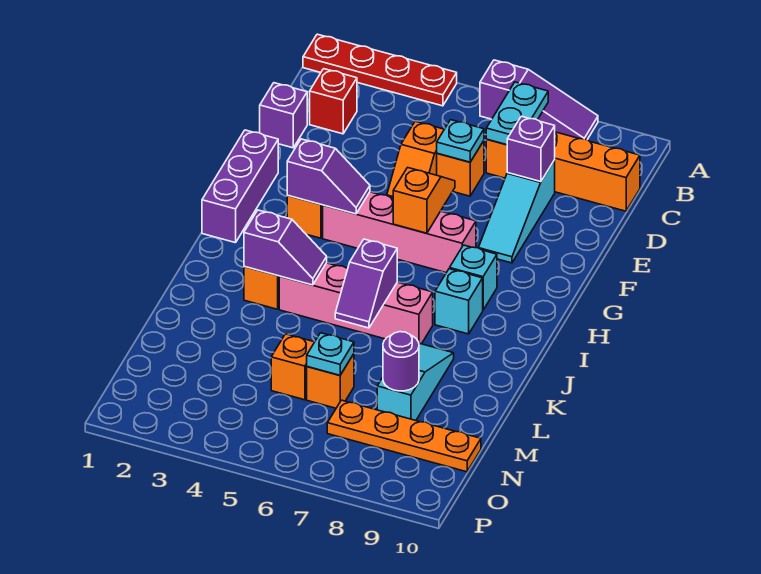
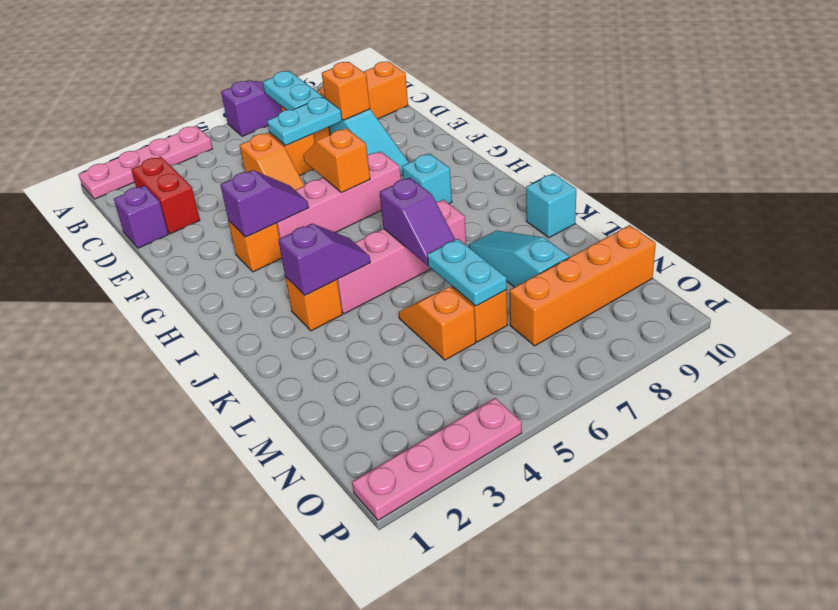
red plate A1:A4 level 1 -> pink plate A1:A4 level 1
red brick C2 level 1 -> red brick C2:D2 level 1
cyan plate D6 level 2 -> cyan plate D6:D7 level 2
purple brick D8 level 2 -> orange brick D8 level 2
purple brick F1:H1 level 1 -> none
cyan brick I8 level 1 -> cyan brick K10 level 1
cyan plate M6 level 2 -> cyan plate L6:M6 level 2
purple round brick M8 level 2 -> none
orange plate N7:N10 level 1 -> orange brick N7:N10 level 1
none -> pink plate P1:P4 level 1

